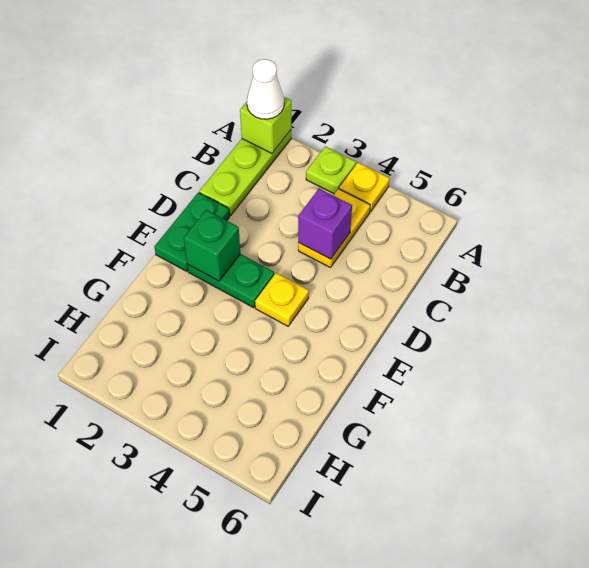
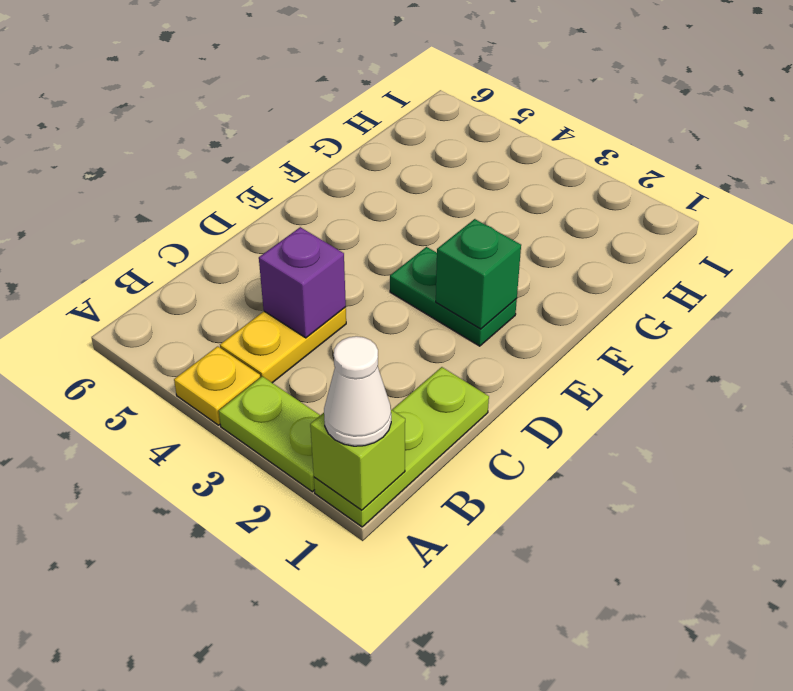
lime plate A3 level 1 -> lime plate A2:A3 level 1
green plate D1:E1 level 1 -> none
yellow plate E4 level 1 -> none

